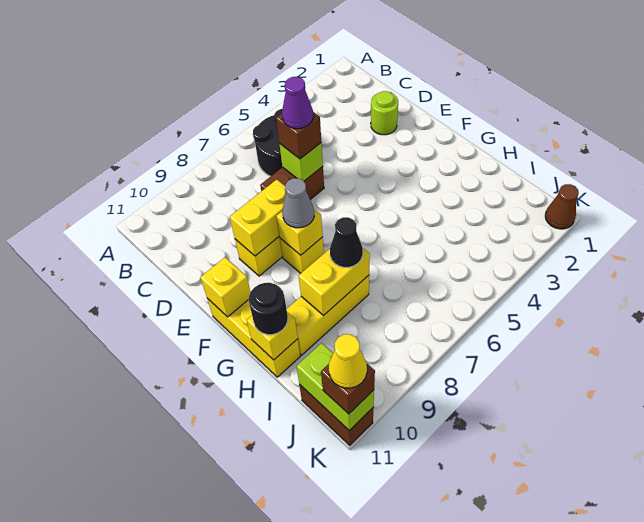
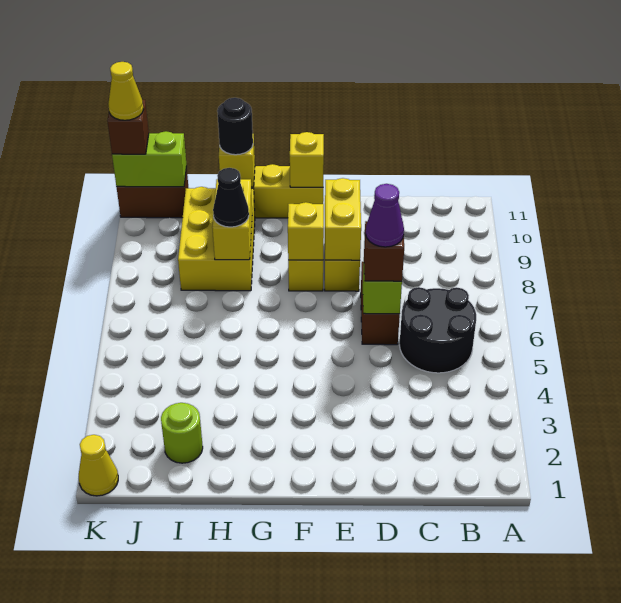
lime round brick D2 level 1 -> lime round brick I2 level 1
grey cone F8 level 3 -> none
yellow brick H8:H10 level 1 -> yellow brick H8:I10 level 1
brown cone K1 level 1 -> yellow cone K1 level 1

